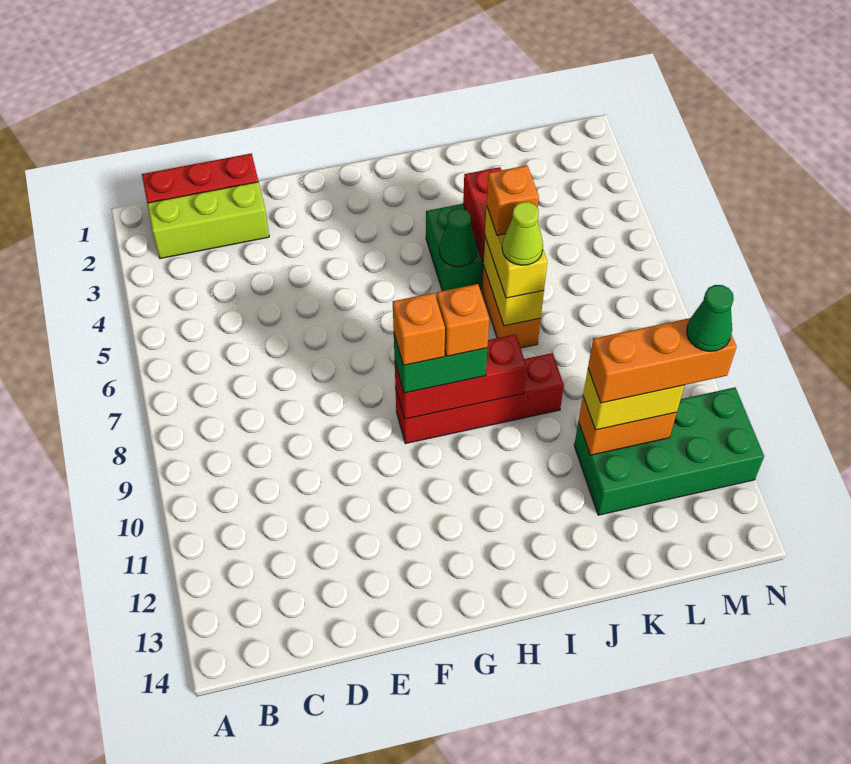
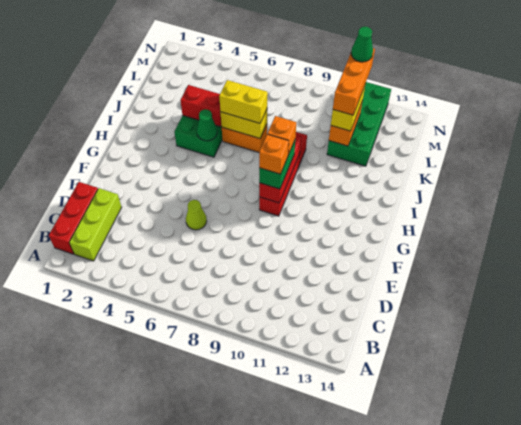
orange brick J6 level 4 -> none
lime cone J7 level 4 -> lime cone E6 level 1

